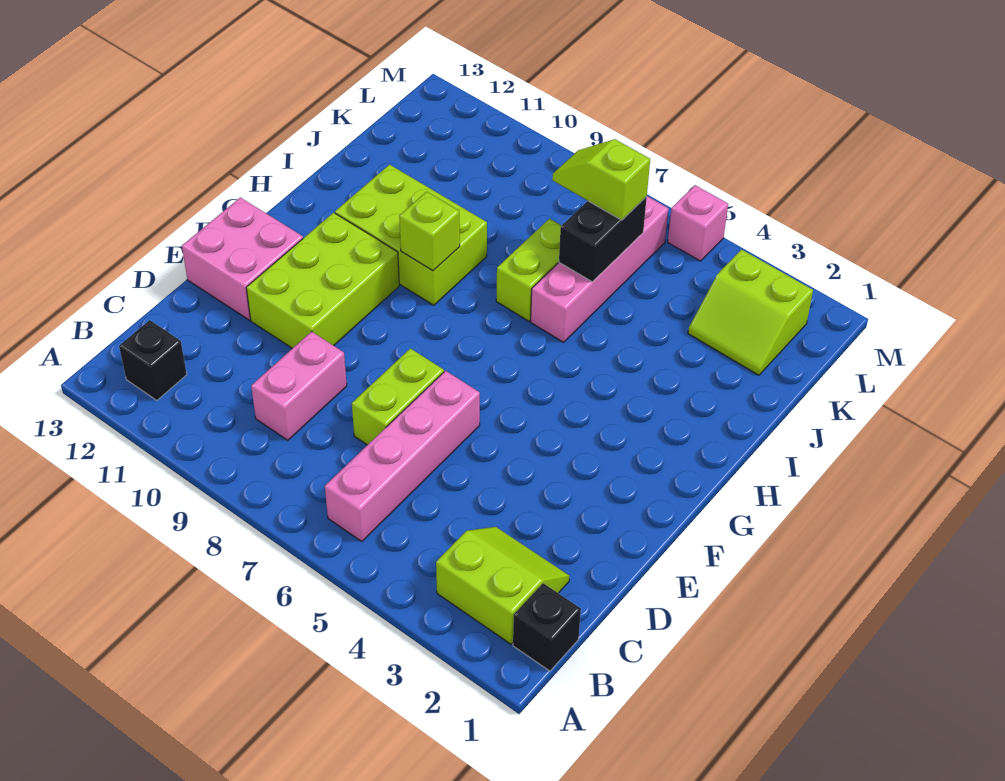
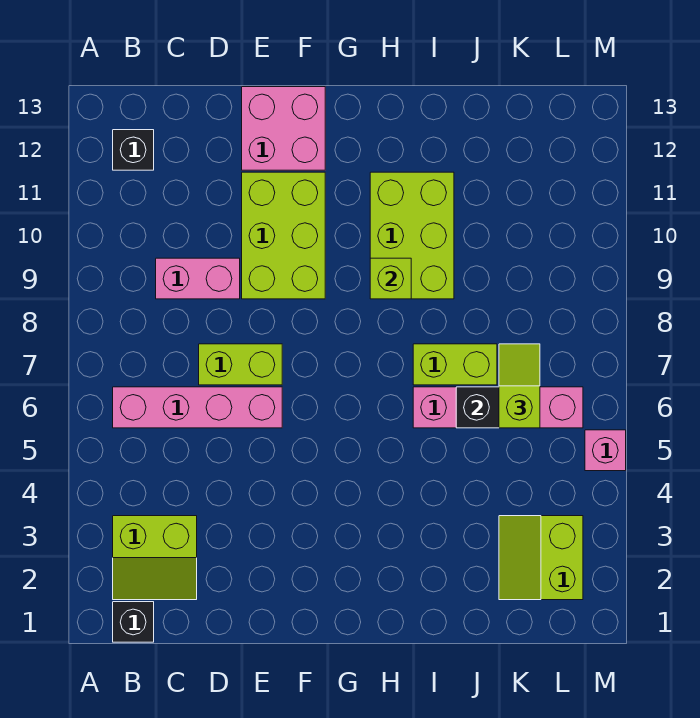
lime slope B2:C3 level 1 top B -> lime slope B2:C3 level 1 top 3
lime brick E10:G11 level 1 -> lime brick E9:F11 level 1

